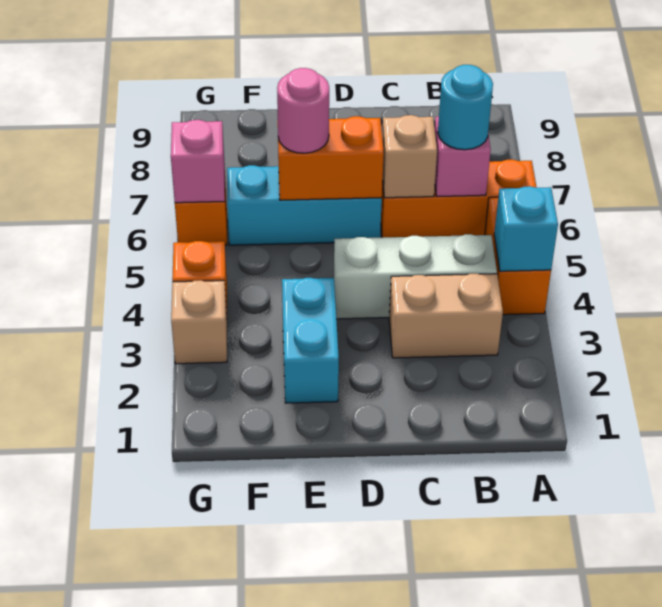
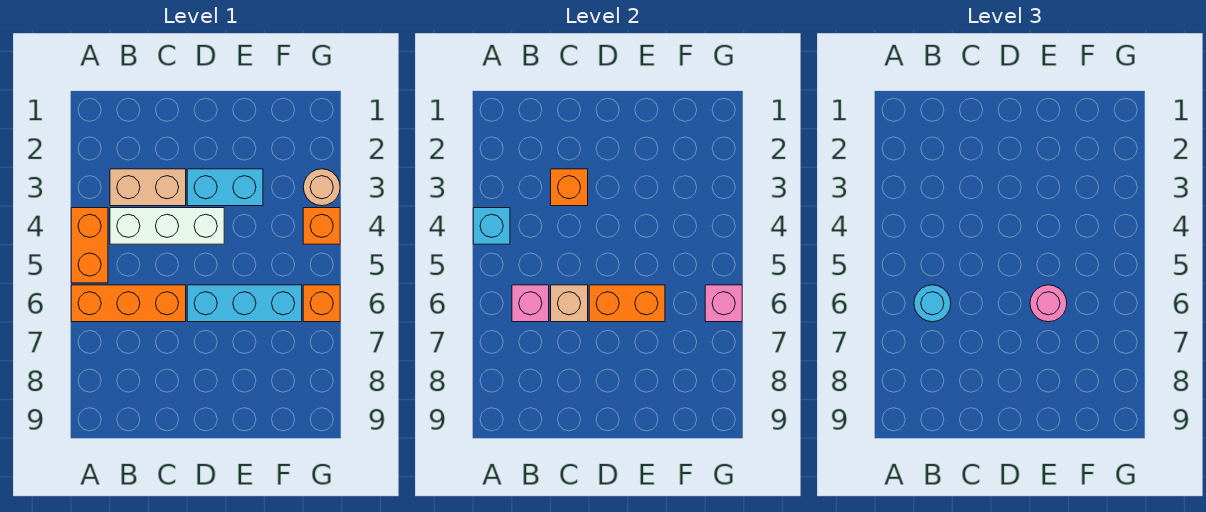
none -> orange brick C3 level 2
cyan brick E2:E3 level 1 -> cyan brick D3:E3 level 1
tan brick G3 level 1 -> tan round brick G3 level 1

